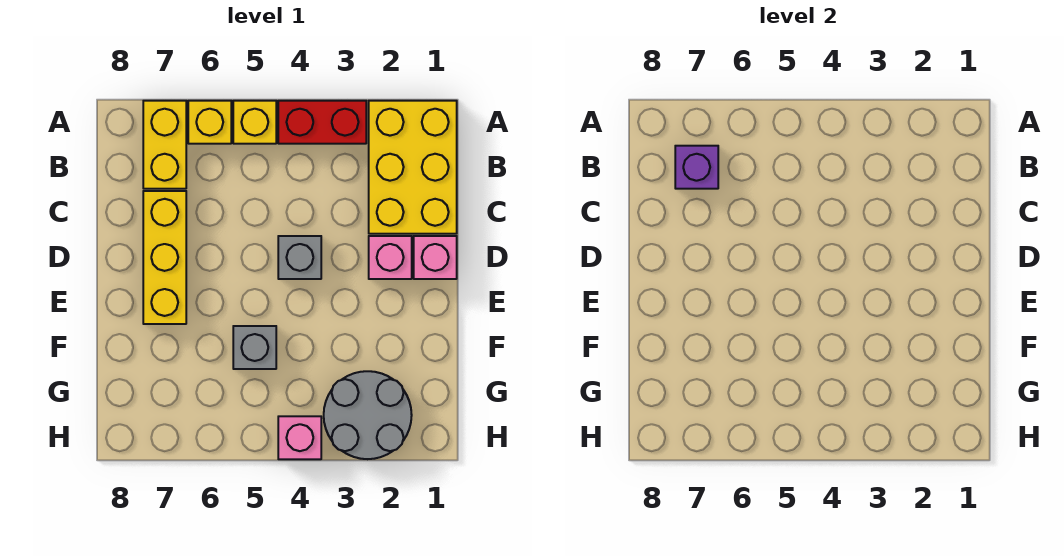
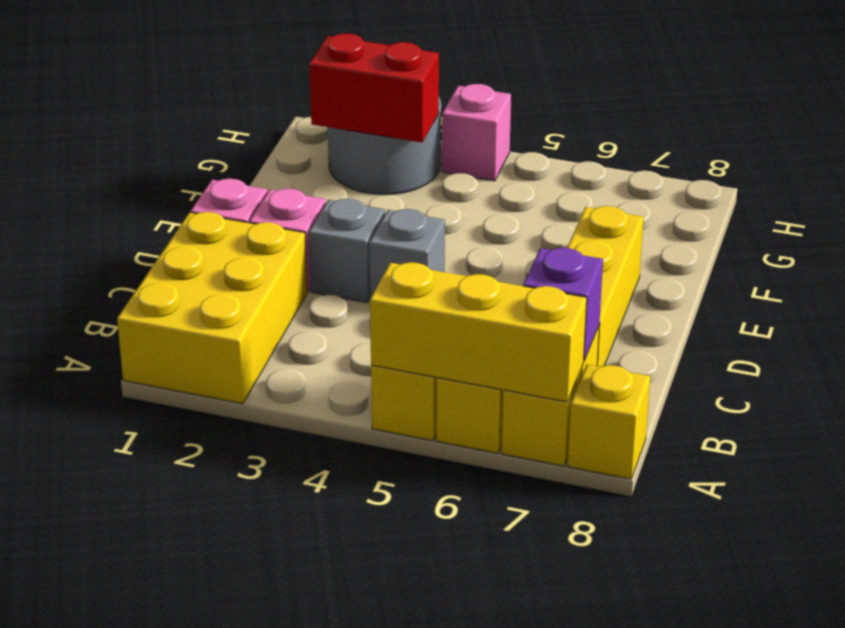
red brick A3:A4 level 1 -> red brick G2:G3 level 2
none -> yellow brick A5:A7 level 2
none -> yellow brick A8 level 1
grey brick F5 level 1 -> grey brick D3 level 1

